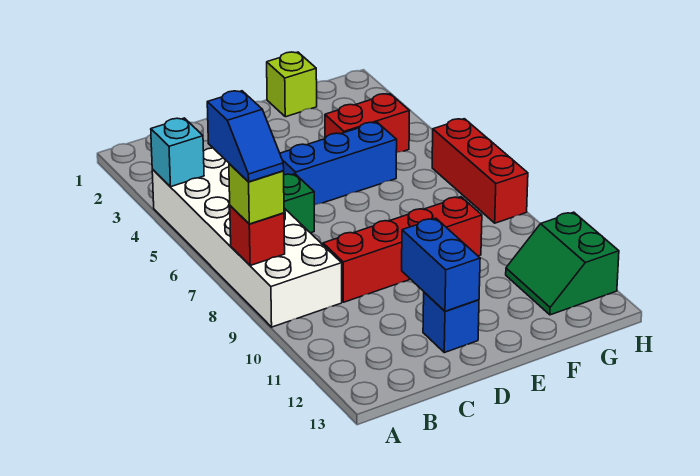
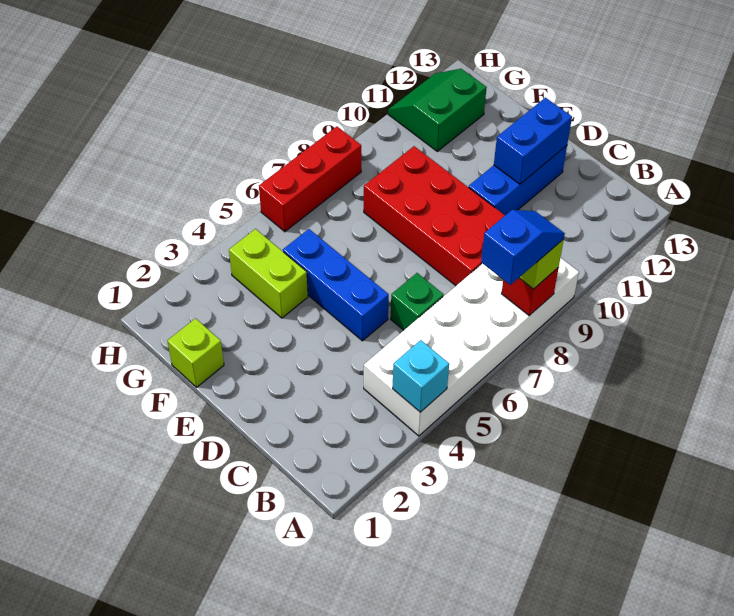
red brick C9:F9 level 1 -> red brick C8:F9 level 1
blue brick D12 level 1 -> blue brick D10:D12 level 1
red brick F4:G4 level 1 -> lime brick F4:G4 level 1
green slope G11:H12 level 1 top H -> green slope G11:H12 level 1 top G

